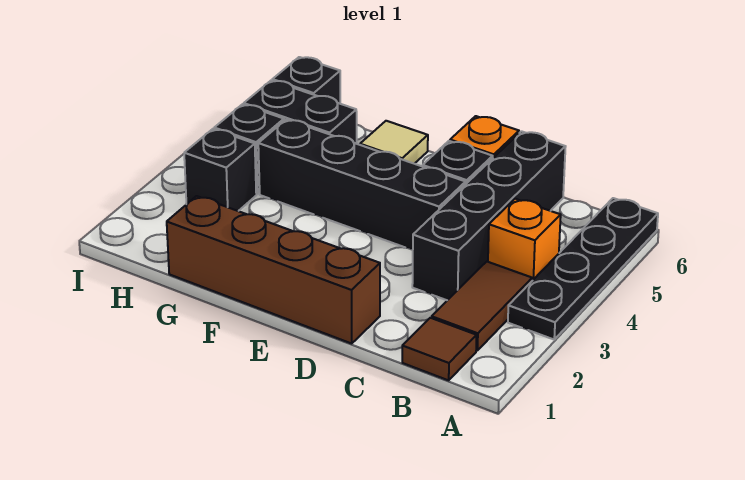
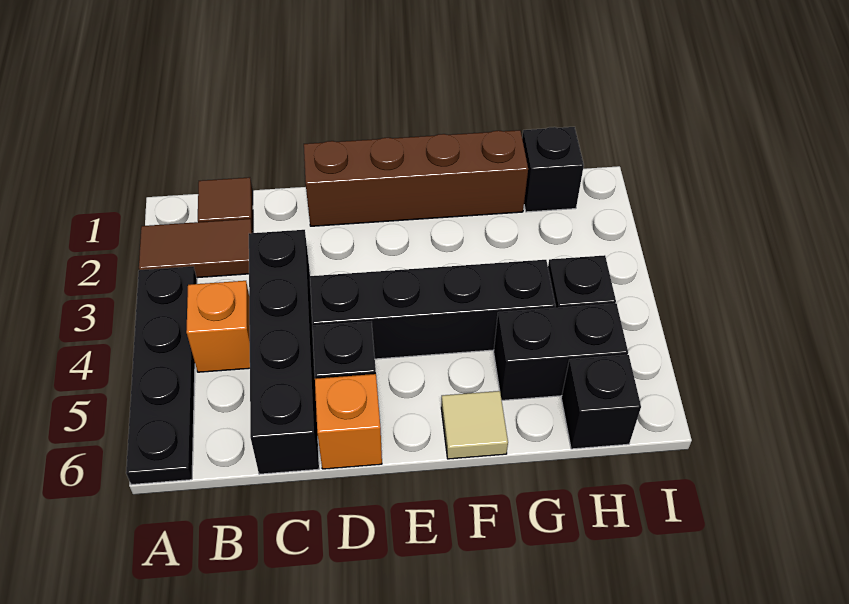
brown tile B2:B3 level 1 -> brown tile A2:B2 level 1
black brick H3 level 1 -> black brick H1 level 1

